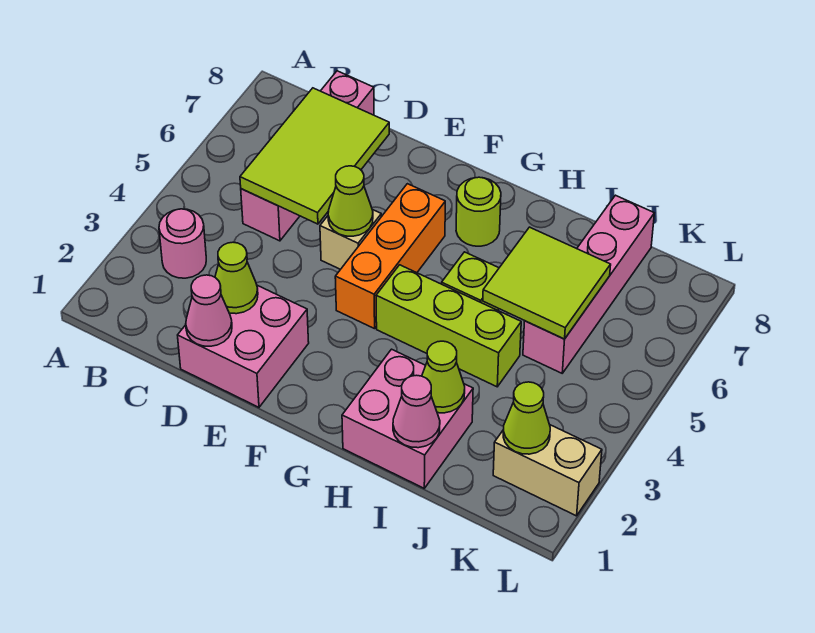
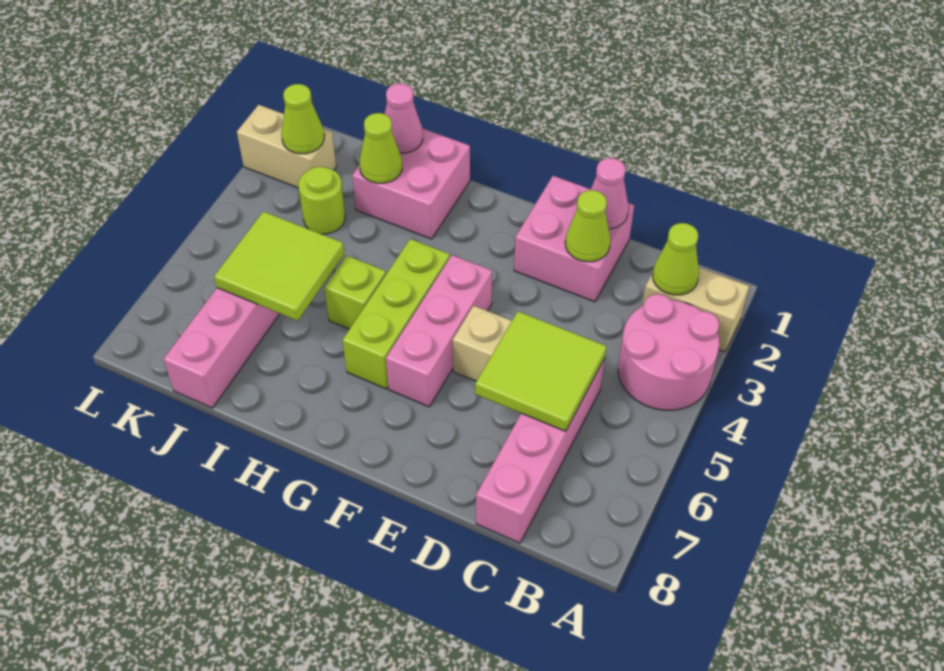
none -> tan brick A2:B2 level 1
pink round brick B3 level 1 -> pink round brick A3:B4 level 1
lime tile C5:D7 level 2 -> lime tile C5:D6 level 2
lime cone E5 level 2 -> lime cone B2 level 2
orange brick F4:F6 level 1 -> pink brick F4:F6 level 1
lime brick G4:I4 level 1 -> lime brick G4:G6 level 1
lime round brick G7 level 1 -> lime round brick J3 level 1

